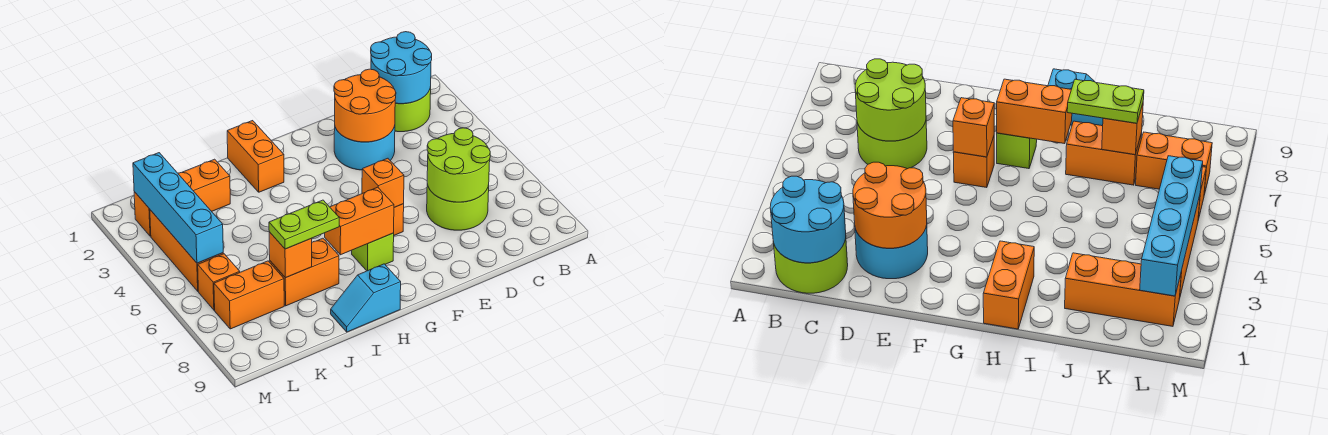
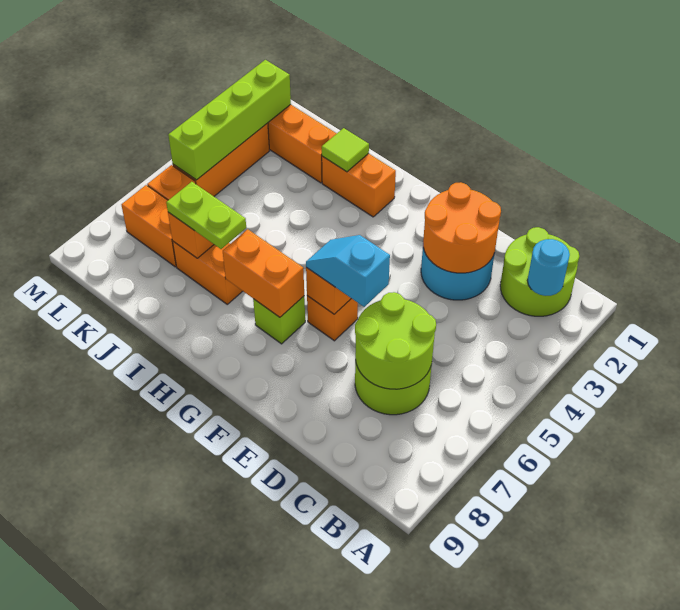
cyan round brick B1:C2 level 2 -> cyan round brick B2 level 2
orange brick H1:H2 level 1 -> orange brick H2:I2 level 1
cyan slope H9:I9 level 1 top H -> cyan slope E6:F6 level 3 top E
none -> lime tile I2 level 2
cyan brick L2:L5 level 2 -> lime brick L2:L5 level 2

